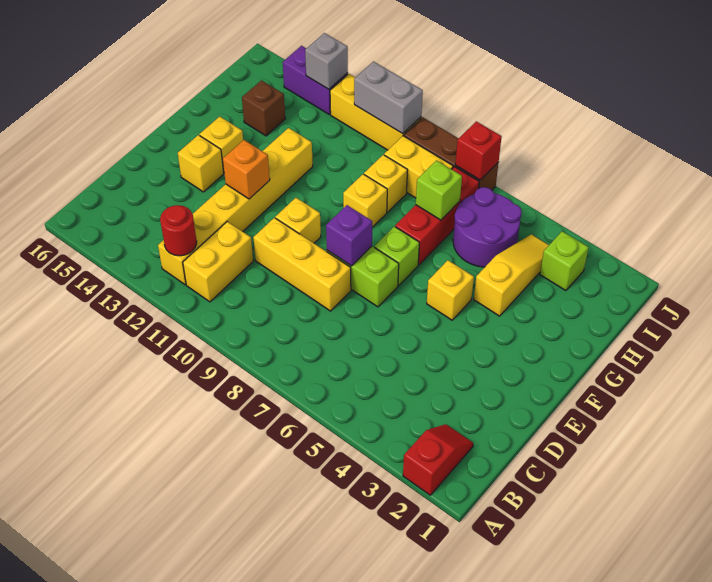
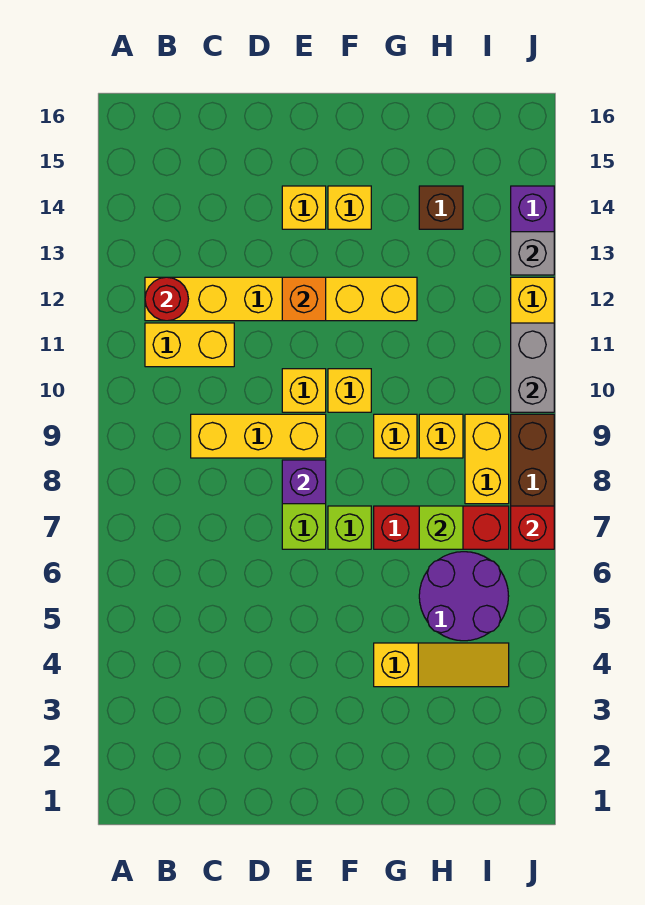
red slope A2:B2 level 1 top A -> none
yellow brick D8:D10 level 1 -> yellow brick C9:E9 level 1
yellow brick F5 level 1 -> yellow brick F10 level 1
lime brick I3 level 1 -> none

